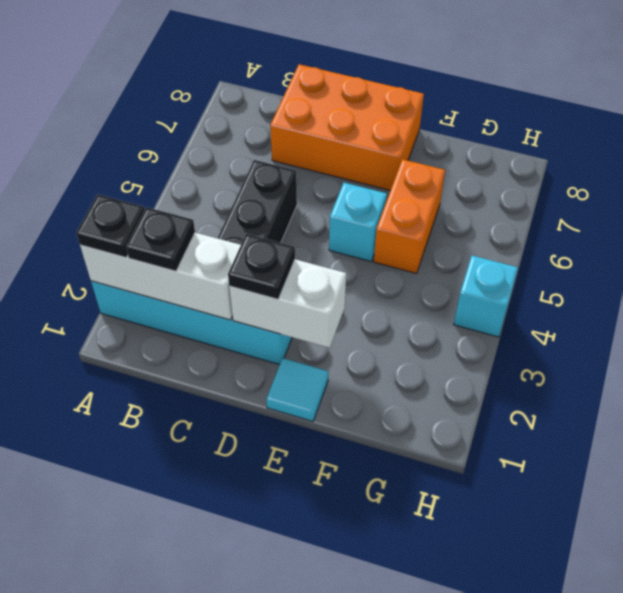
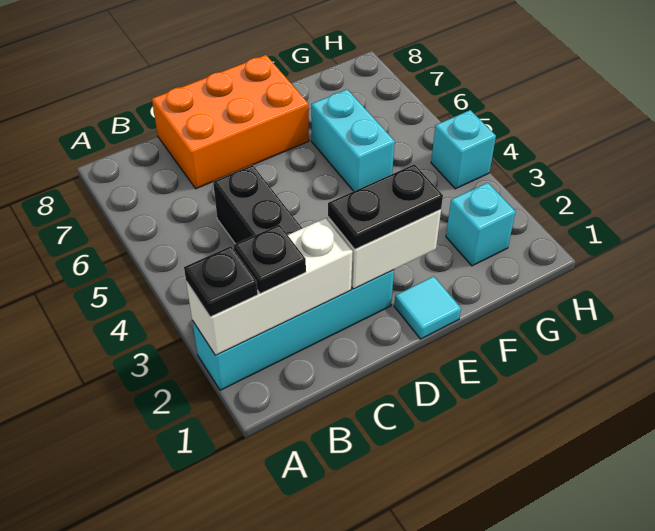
black plate D2 level 3 -> black plate D2:E2 level 3
cyan brick E5 level 1 -> cyan brick G2 level 1
orange brick F5:F6 level 1 -> cyan brick F5:F6 level 1

